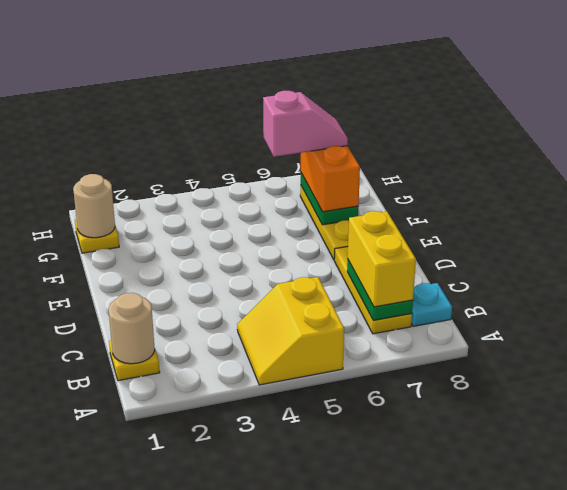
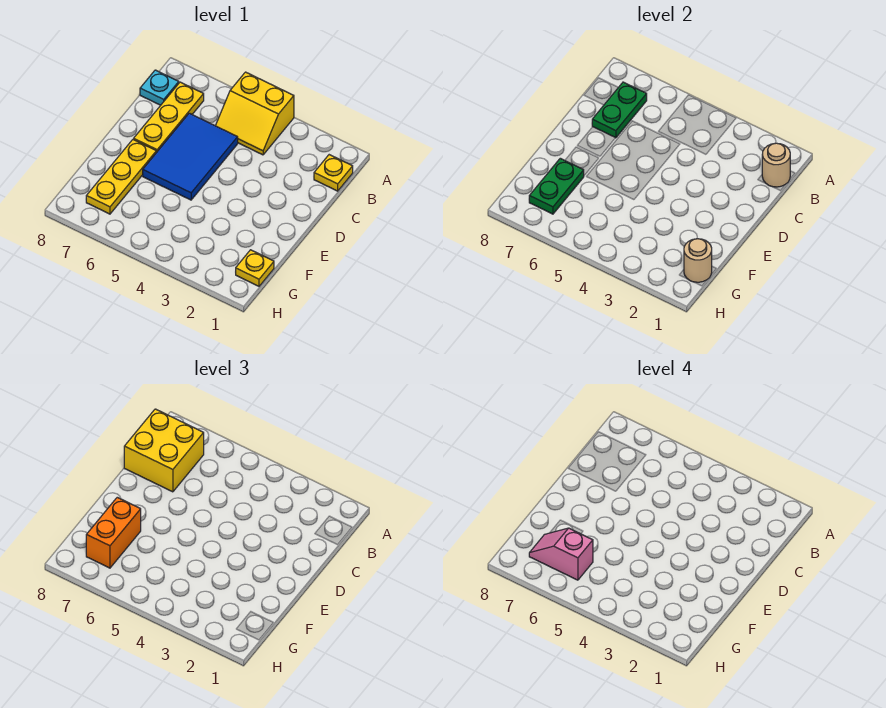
yellow slope A4:B5 level 1 top 5 -> yellow slope A4:B5 level 1 top A
yellow brick B7:C7 level 3 -> yellow brick B7:C8 level 3
none -> blue tile C5:E6 level 1

